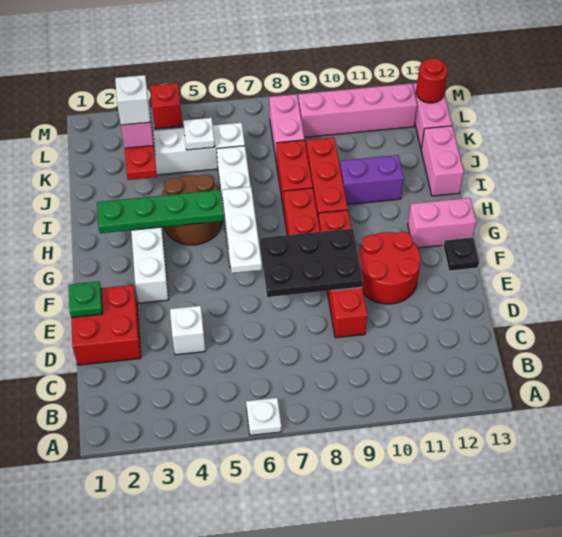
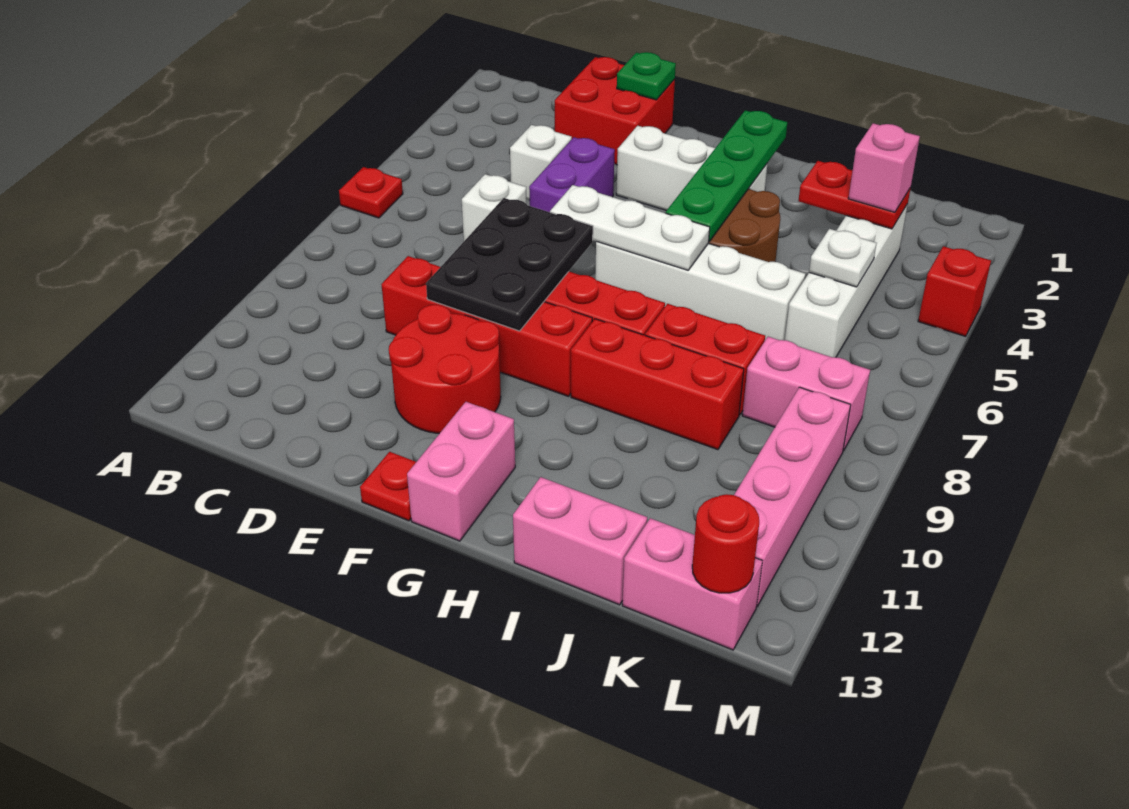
white plate A6 level 1 -> red plate A6 level 1
black plate F13 level 1 -> red plate F13 level 1
purple brick I10:I11 level 1 -> purple brick E4:E5 level 1
white brick K3 level 4 -> white brick D6 level 1

